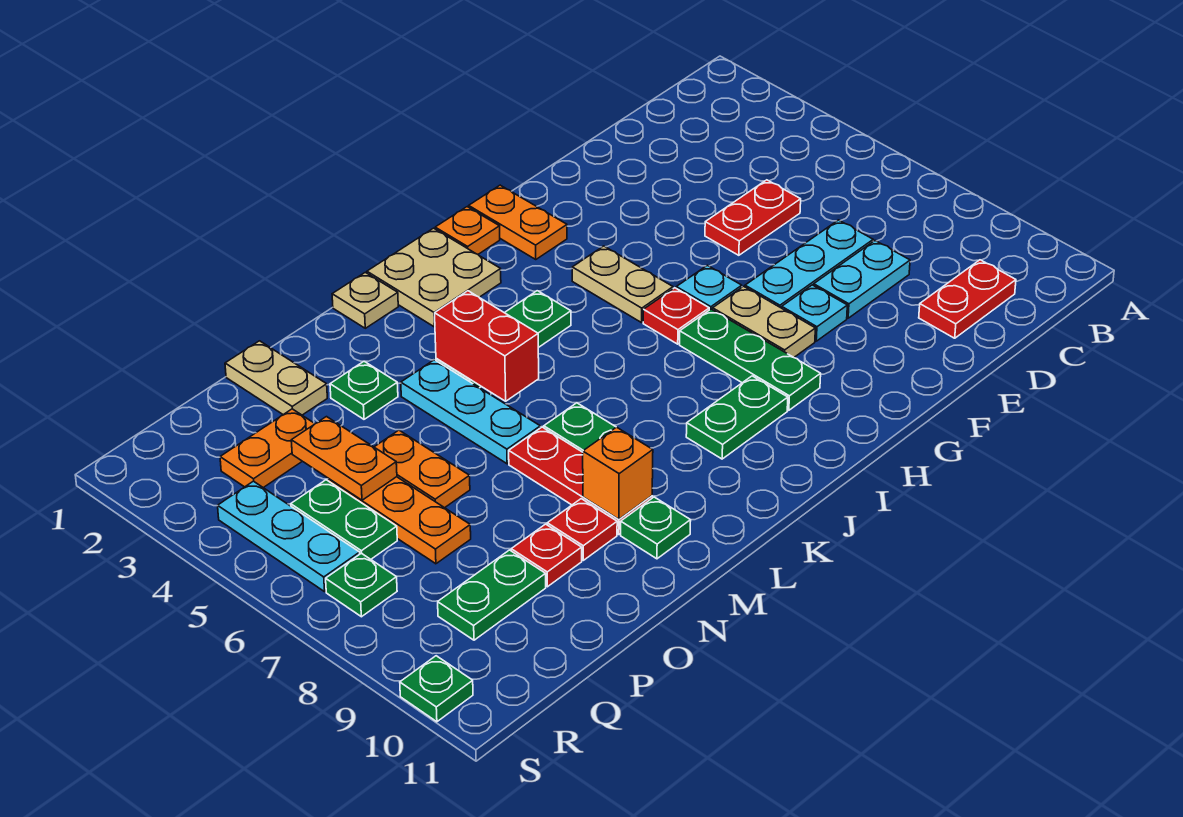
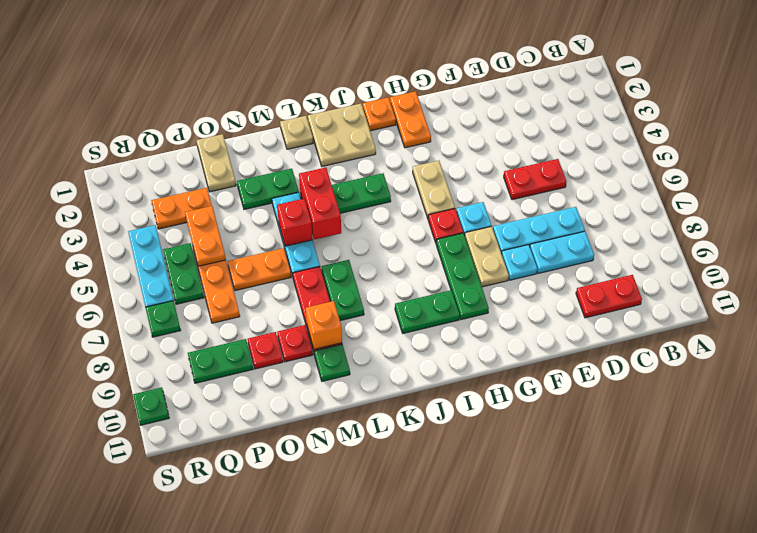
none -> red brick M5 level 2
green plate N3 level 1 -> green plate M3:N3 level 1
orange plate O5:O6 level 1 -> orange plate N6:O6 level 1

